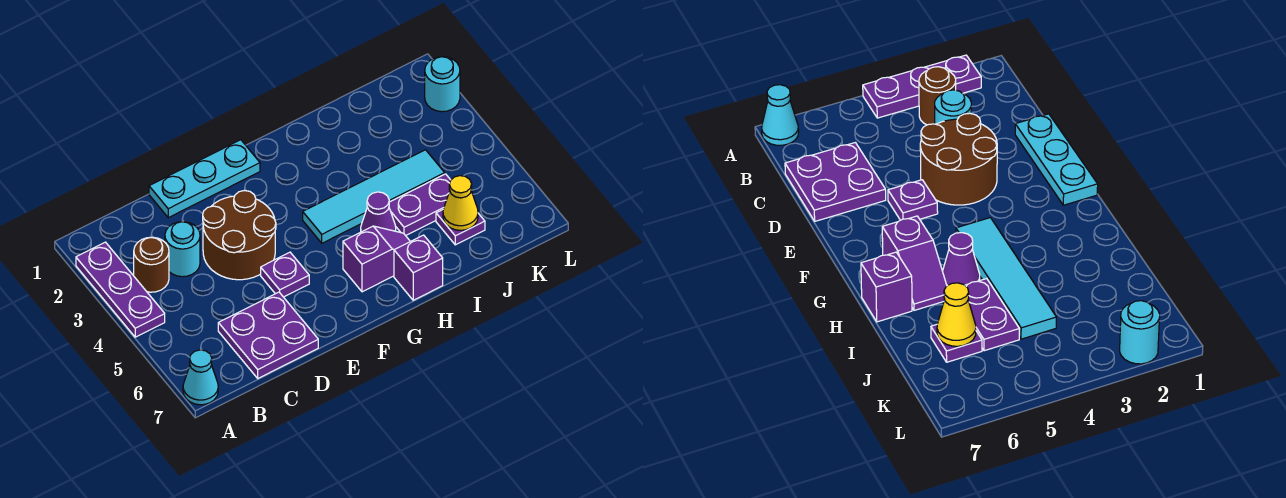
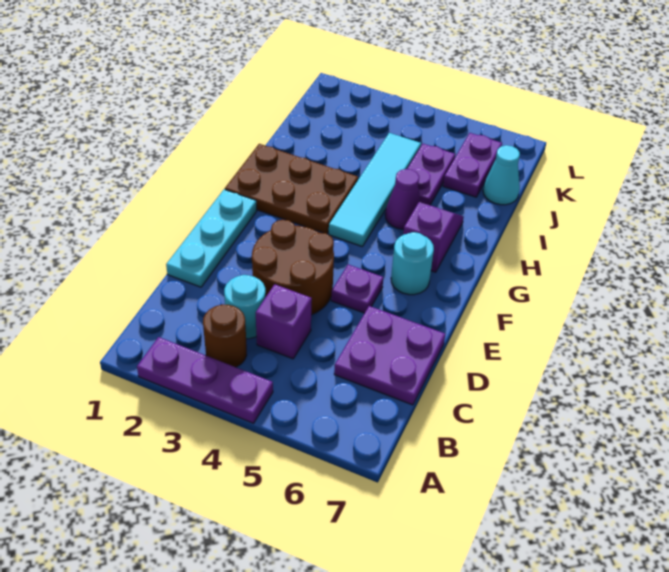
cyan cone A7 level 1 -> cyan cone J7 level 1
none -> brown plate G1:H3 level 1
purple brick H7 level 1 -> purple brick C4 level 1
purple plate J6 level 1 -> purple plate J6:K6 level 1
yellow cone J6 level 2 -> none
cyan round brick L2 level 1 -> cyan round brick F6 level 1

